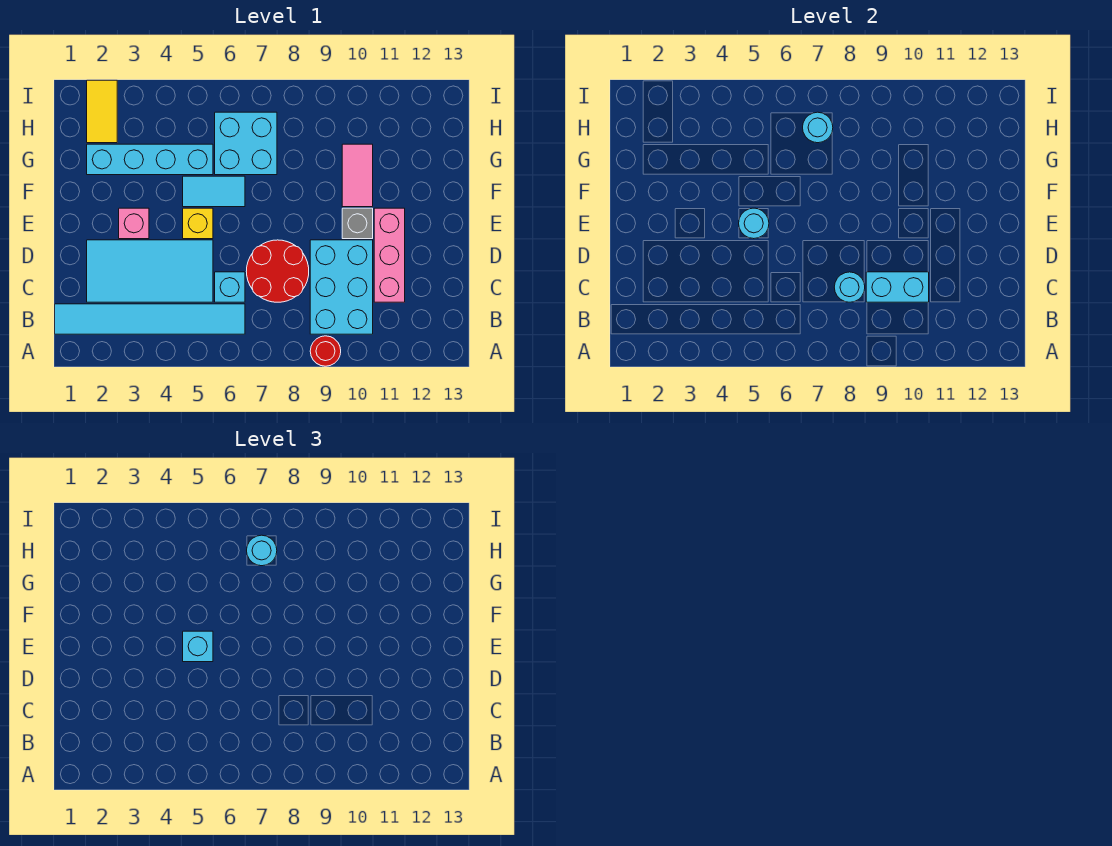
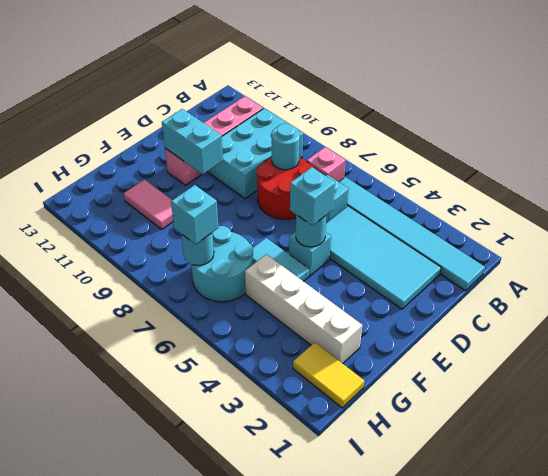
red round brick A9 level 1 -> none
cyan brick C9:C10 level 2 -> cyan brick E10:E11 level 2
pink brick C11:E11 level 1 -> pink brick B11:E11 level 1
pink brick E3 level 1 -> pink brick B7 level 1
yellow brick E5 level 1 -> cyan brick E5 level 1
grey brick E10 level 1 -> none
pink tile F10:G10 level 1 -> pink tile G10:G11 level 1
cyan brick G2:G5 level 1 -> white brick G2:G5 level 1
cyan brick G6:H7 level 1 -> cyan round brick G6:H7 level 1
yellow tile H2:I2 level 1 -> yellow tile H1:H2 level 1
cyan round brick H7 level 3 -> cyan brick H7 level 3

